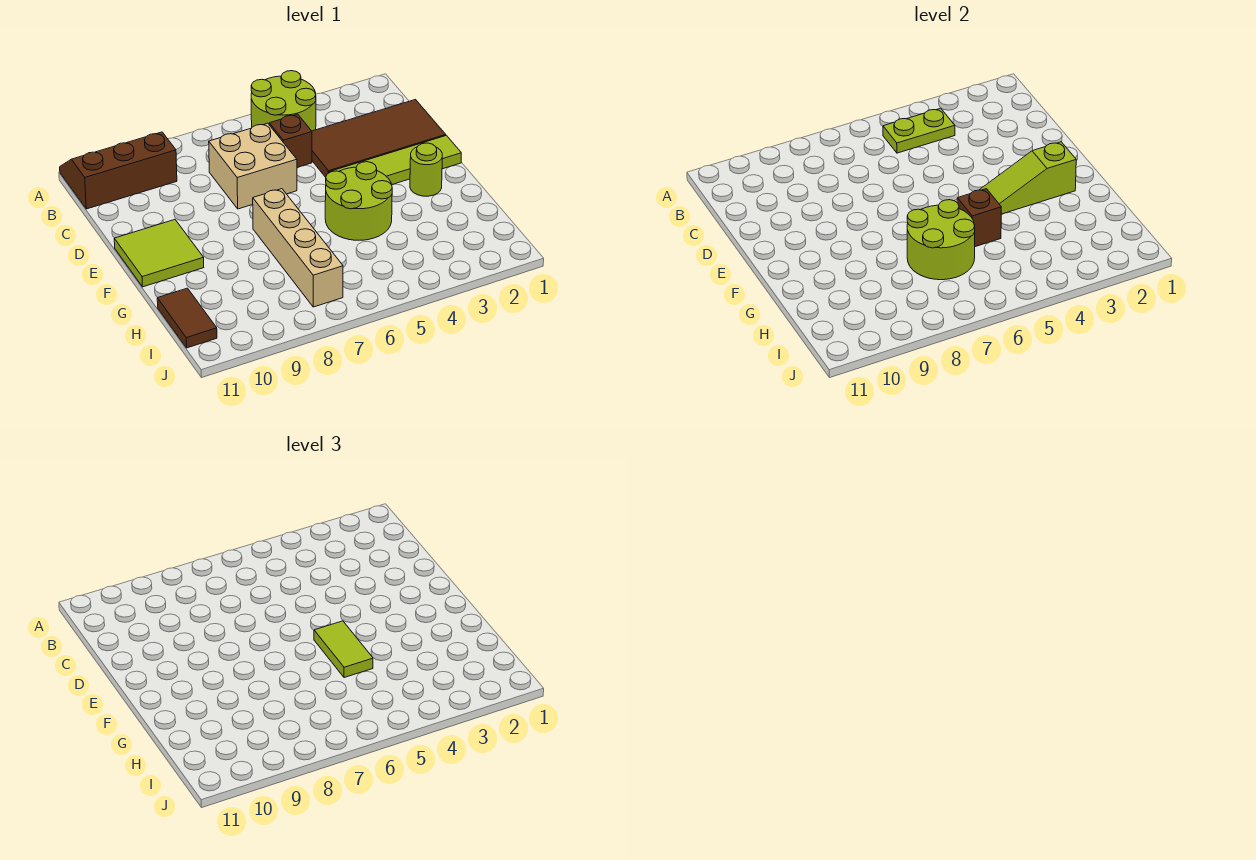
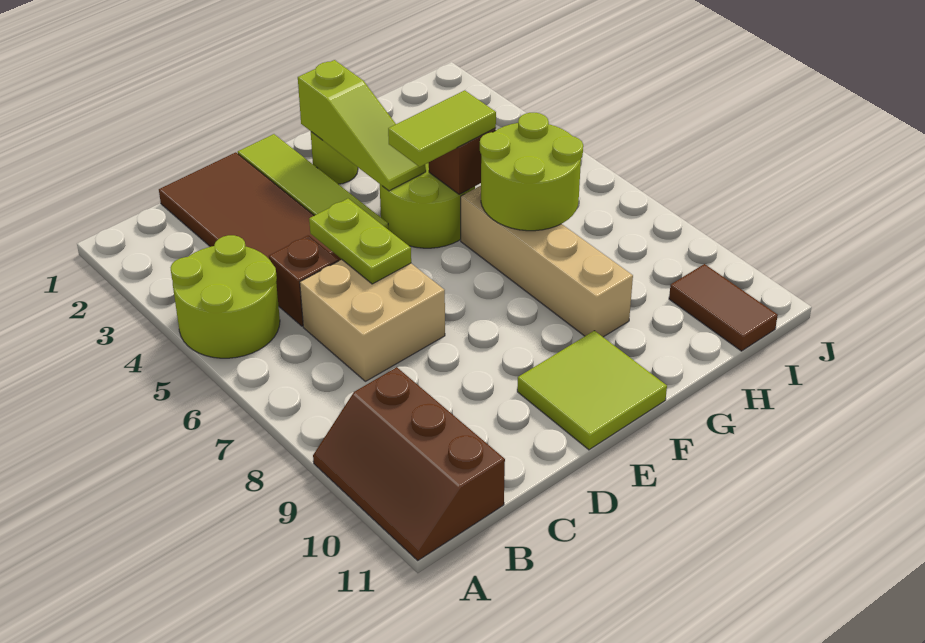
lime plate B4:B5 level 2 -> lime plate D5:D6 level 2
tan brick F7:I7 level 1 -> tan brick G6:G9 level 1
brown tile H11:I11 level 1 -> brown tile I10:I11 level 1

